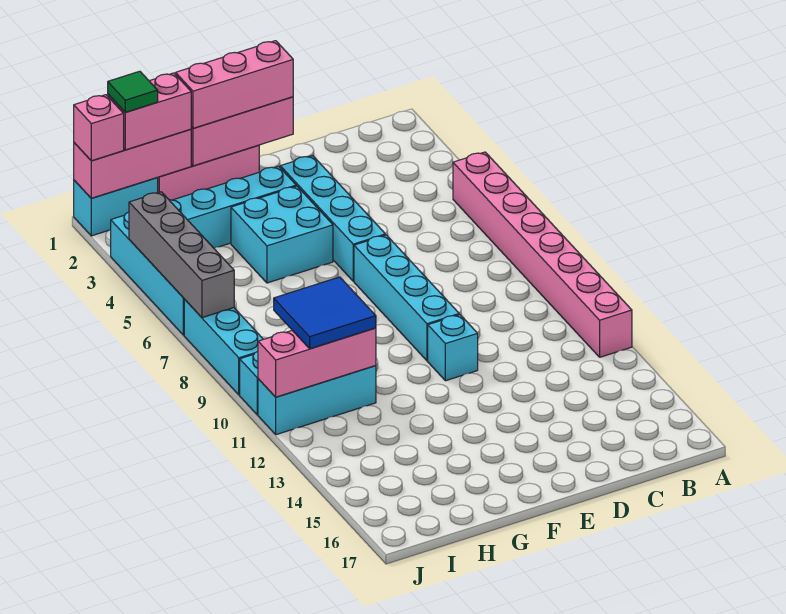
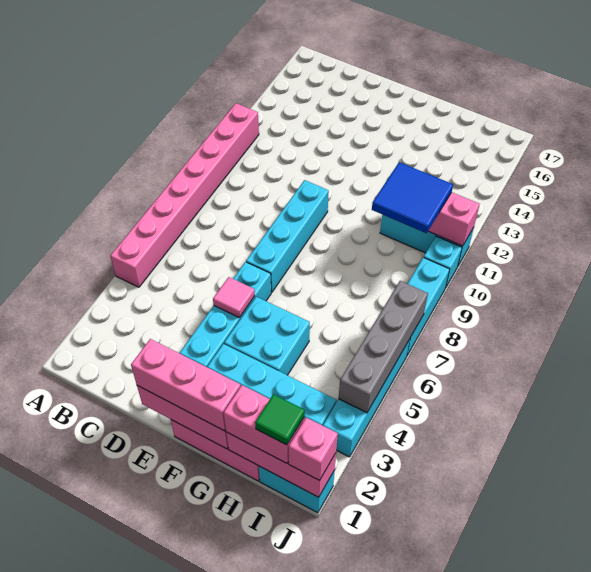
none -> pink tile E5 level 2
cyan brick E11 level 1 -> none

